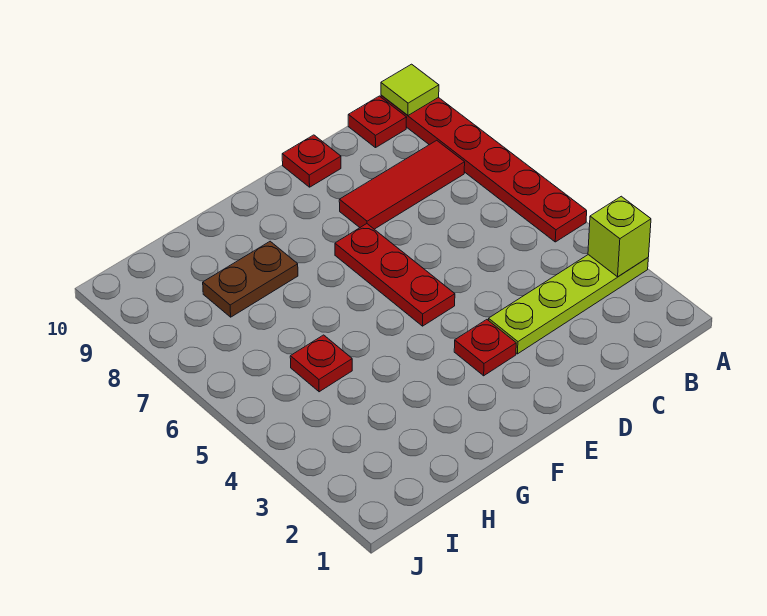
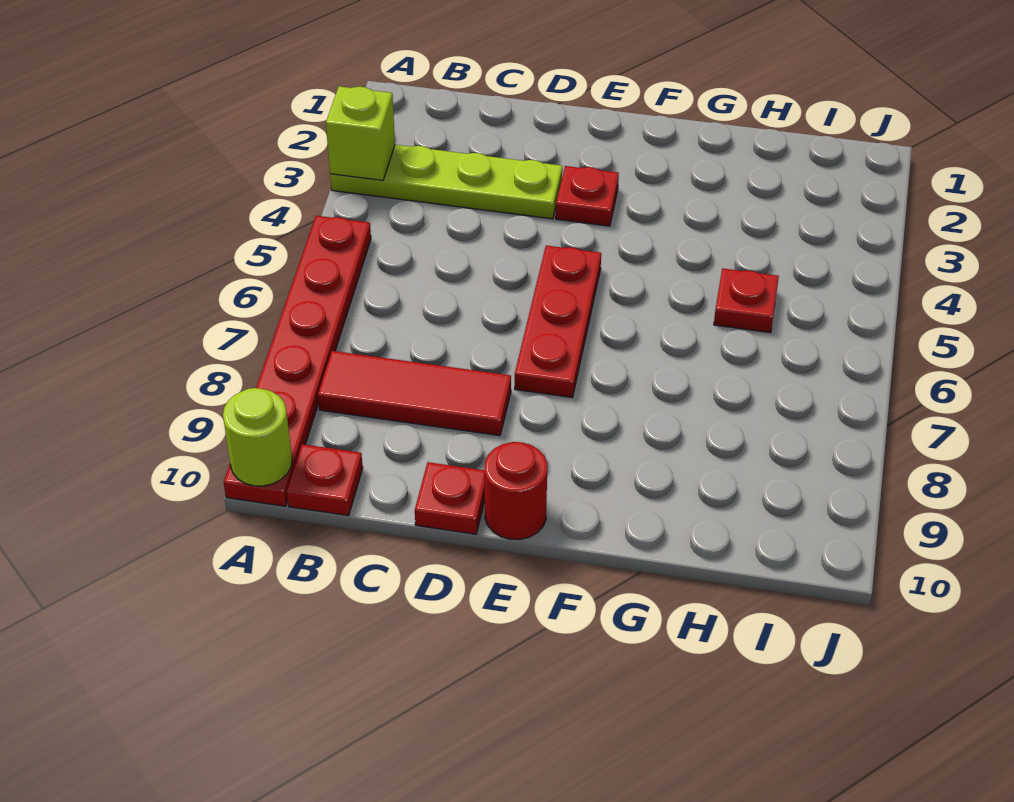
lime tile A10 level 2 -> lime round brick A10 level 2
none -> red round brick E10 level 1
brown plate G8:H8 level 1 -> none

